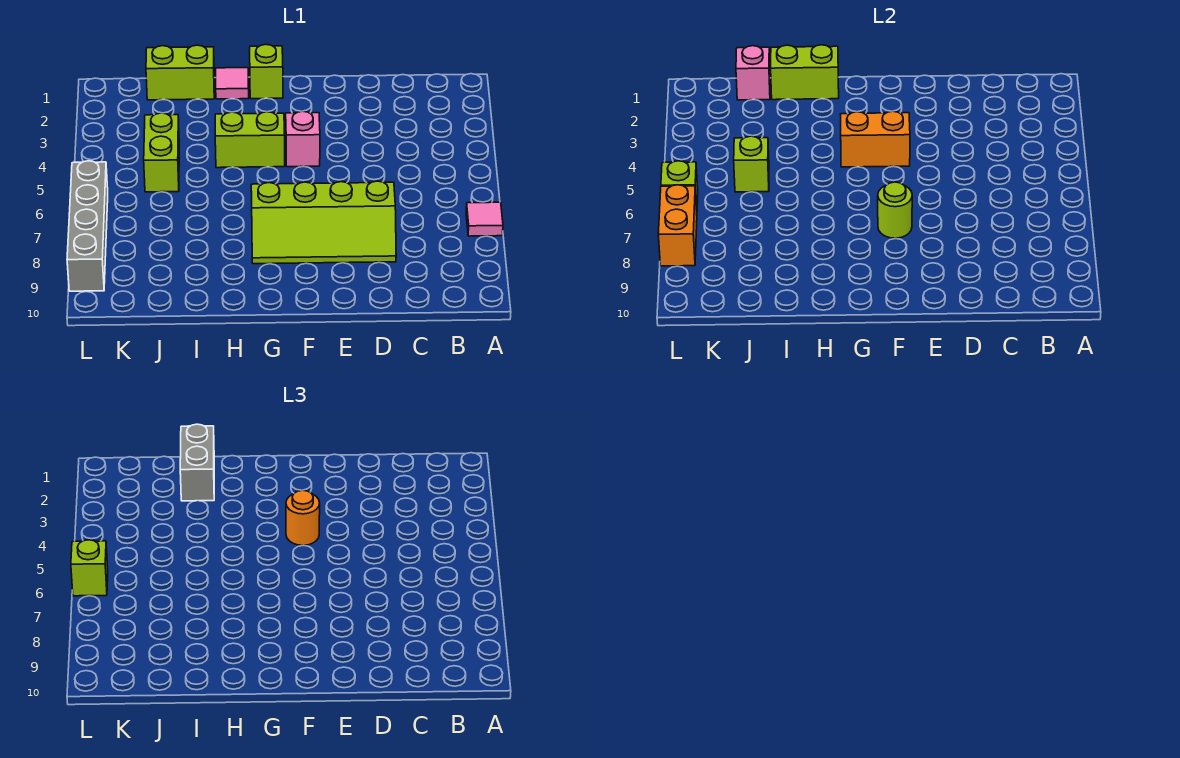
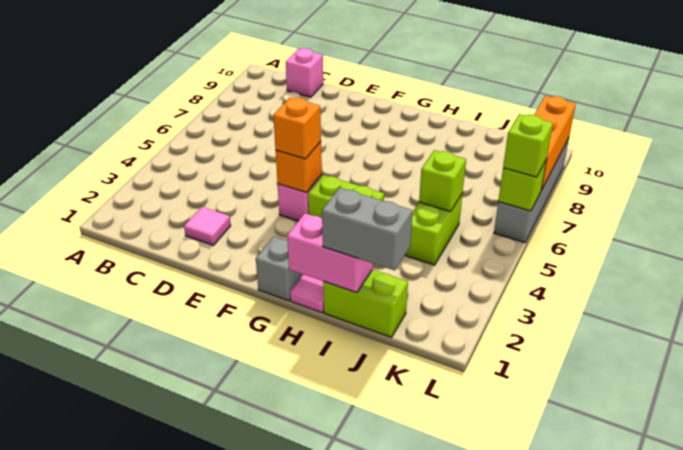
pink tile A7 level 1 -> pink tile D2 level 1
lime slope D7:G8 level 1 top 7 -> none
orange brick F4:G4 level 2 -> orange brick F4 level 2
orange round brick F4 level 3 -> orange brick F4 level 3
lime round brick F7 level 2 -> none
lime brick G1 level 1 -> grey brick G1 level 1
lime brick H1:I1 level 2 -> pink brick H1:I1 level 2
grey brick I1:I2 level 3 -> grey brick I1:J1 level 3
pink brick J1 level 2 -> pink brick C10 level 1
orange brick L7:L8 level 2 -> orange brick L7:L9 level 2

